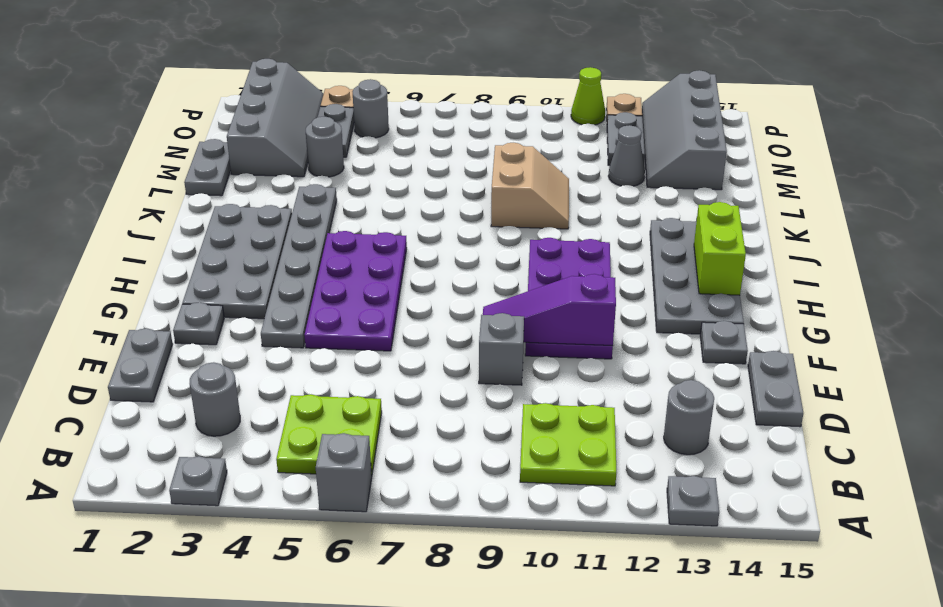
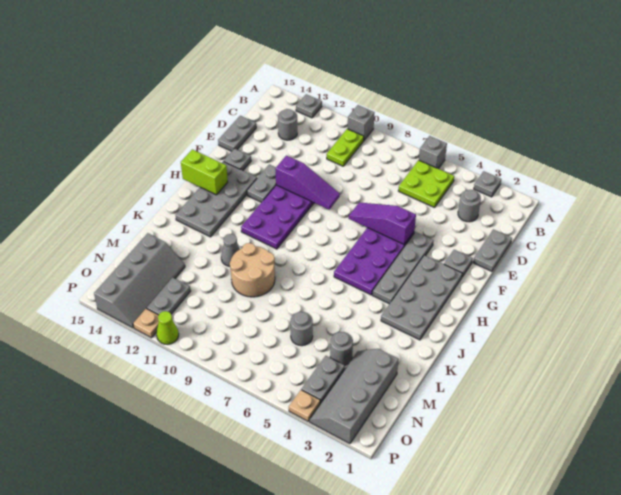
lime plate B10:C11 level 1 -> lime plate B10:C10 level 1
grey brick E9 level 1 -> grey brick A10 level 1
grey plate F4:K4 level 1 -> grey plate F4:I4 level 1
none -> purple slope F5:F7 level 2 top 5
lime brick H14:I14 level 2 -> lime brick H14:H15 level 2
tan slope K9:L10 level 1 top 9 -> tan round brick K9:L10 level 1
grey plate L1:M1 level 1 -> grey plate F12:G12 level 1
grey cone M12 level 1 -> grey cone K11 level 1
grey round brick O5 level 1 -> grey round brick M6 level 1

